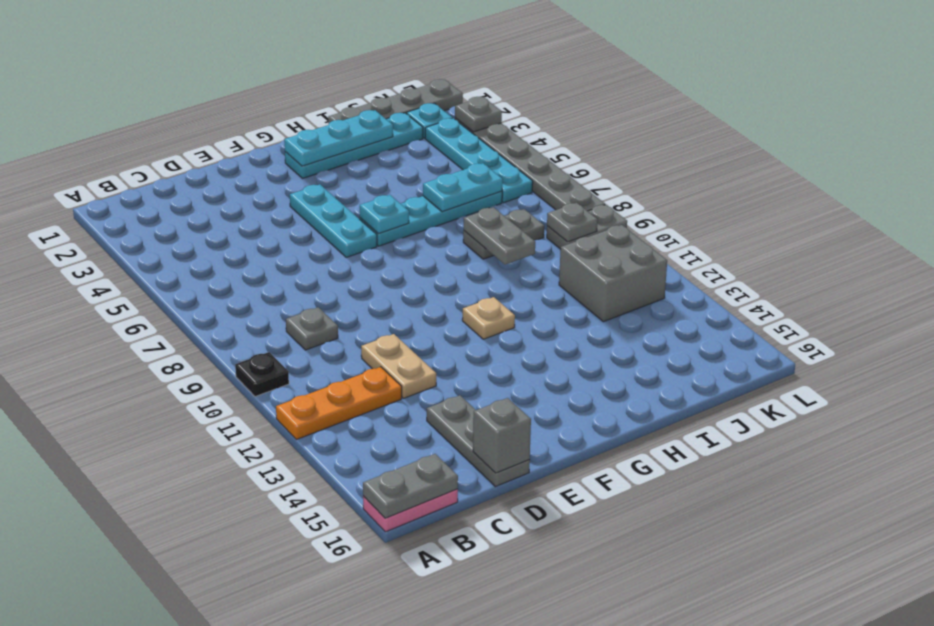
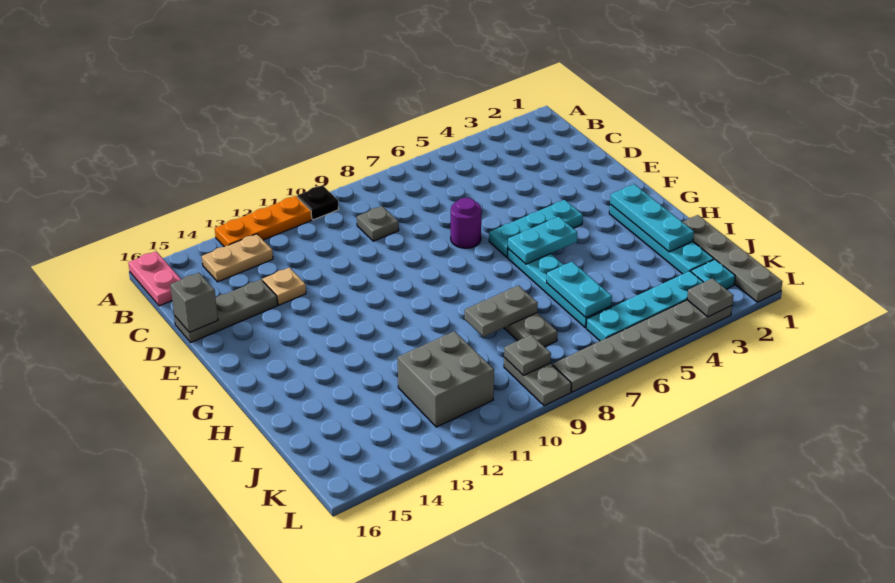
orange plate A12:C12 level 1 -> orange plate A11:A13 level 1
grey plate A16:B16 level 2 -> none
tan plate D11:D12 level 1 -> tan plate B13:B14 level 1
none -> purple round brick E7 level 1
cyan plate G6 level 2 -> cyan plate G5:G6 level 2
tan plate G11 level 1 -> tan plate D13 level 1

